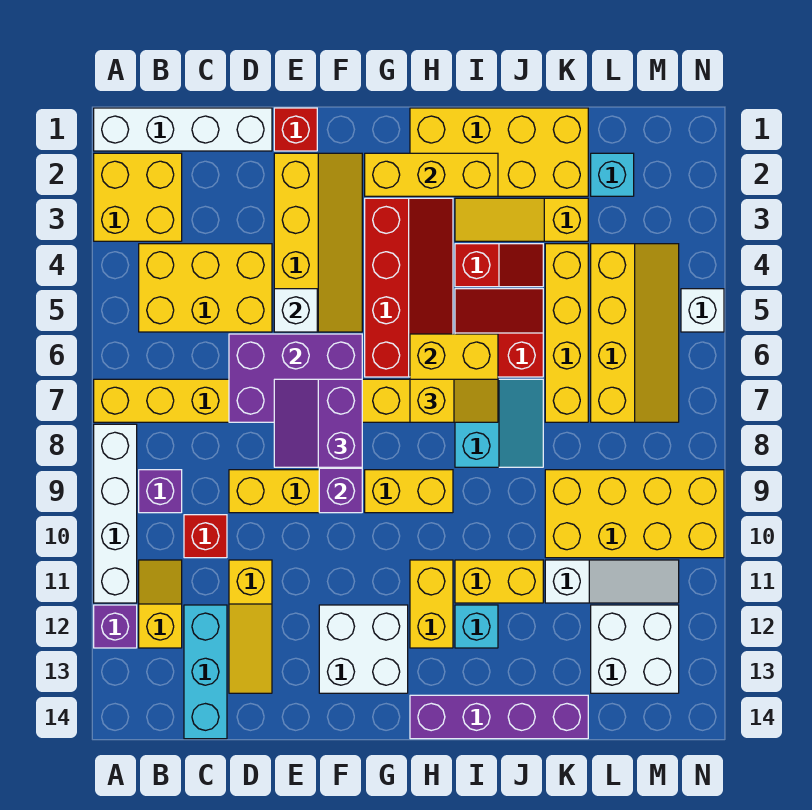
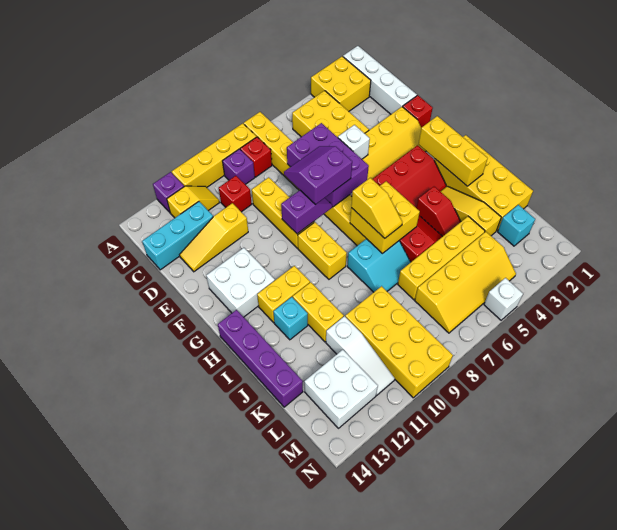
white brick A8:A11 level 1 -> yellow brick A8:A11 level 1
none -> red brick B8 level 1

